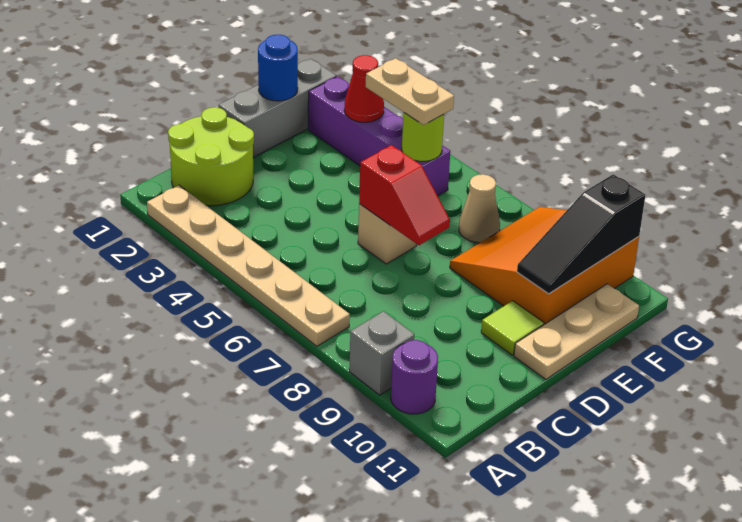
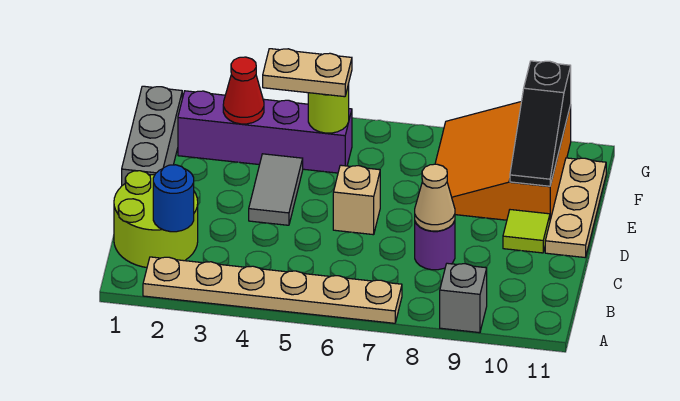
purple round brick A10 level 1 -> purple round brick C8 level 1
none -> grey tile D4:E4 level 1
red slope D6:D7 level 2 top 6 -> none
blue round brick E1 level 2 -> blue round brick B2 level 2
tan cone F7 level 1 -> tan cone C8 level 2

